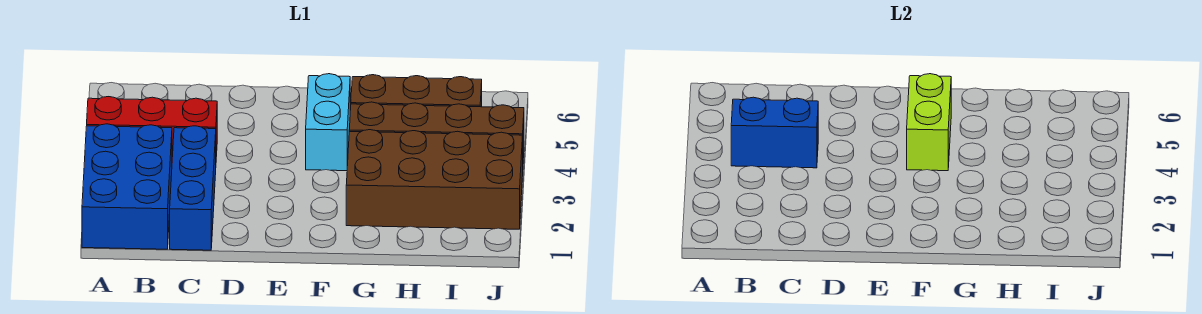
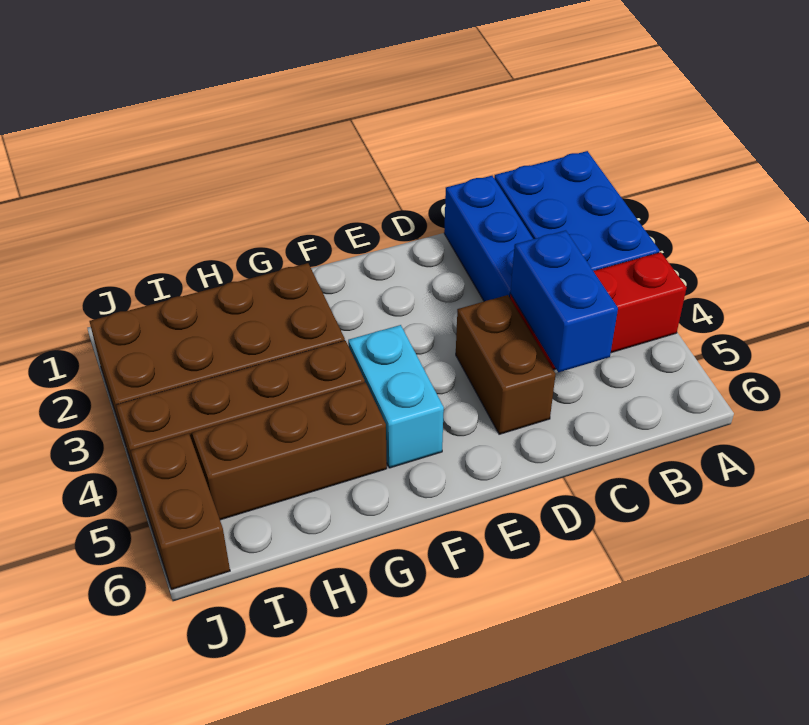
blue brick B4:C4 level 2 -> blue brick C4:C5 level 2
none -> brown brick D4:D5 level 1
lime brick F4:F5 level 2 -> none
none -> brown brick J5:J6 level 1

